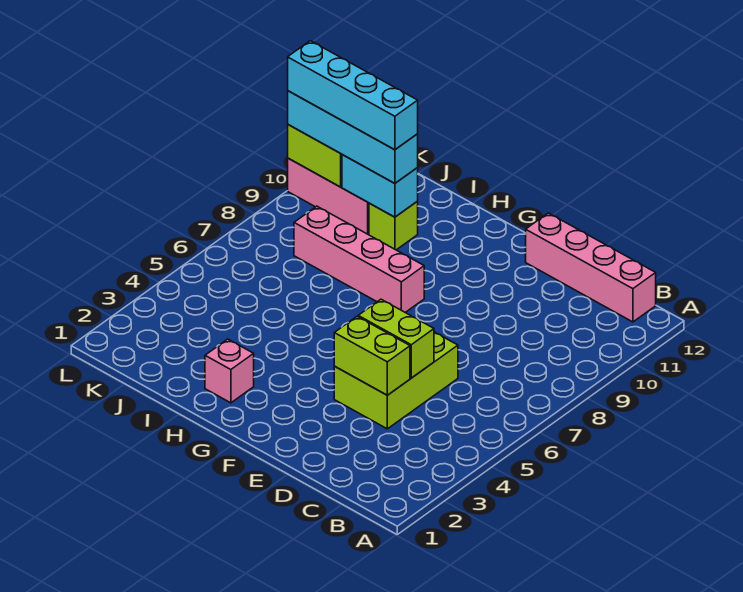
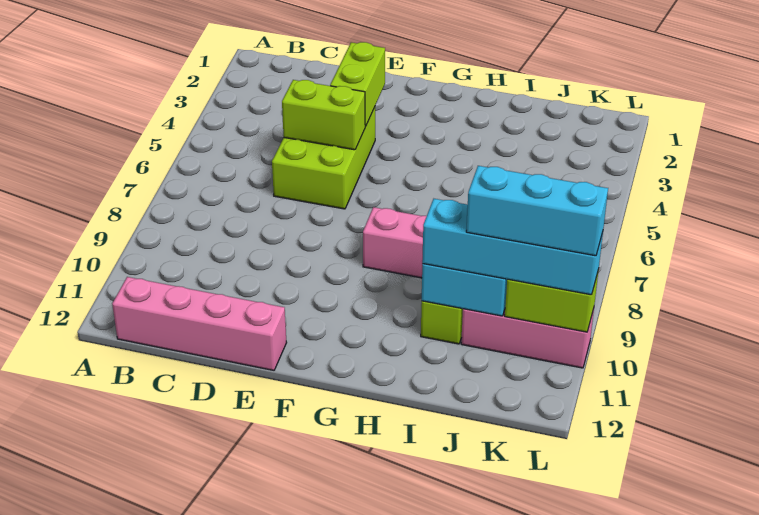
lime brick D4:E4 level 2 -> lime brick E3:E4 level 2
pink brick H2 level 1 -> none
cyan brick I10:L10 level 4 -> cyan brick J10:L10 level 4

